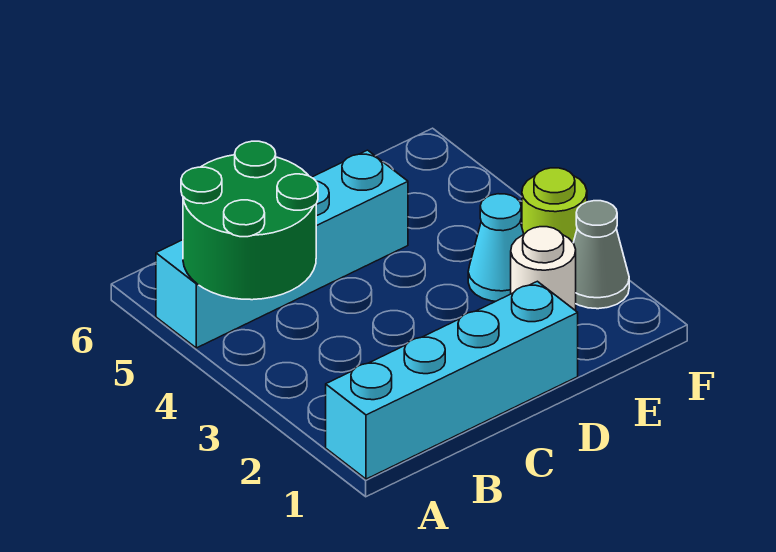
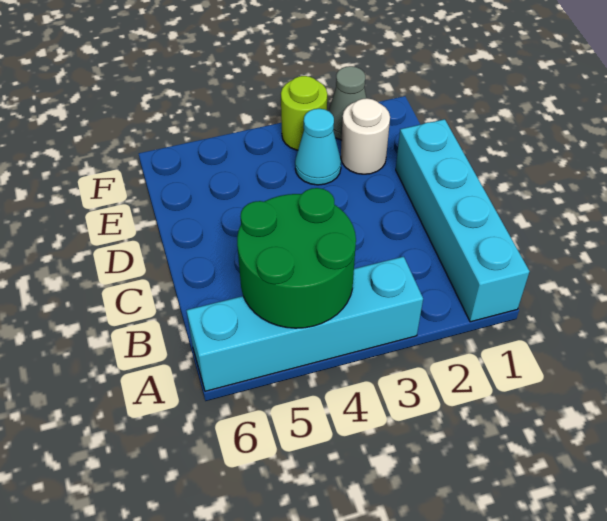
cyan brick A5:D5 level 1 -> cyan brick A3:A6 level 1

